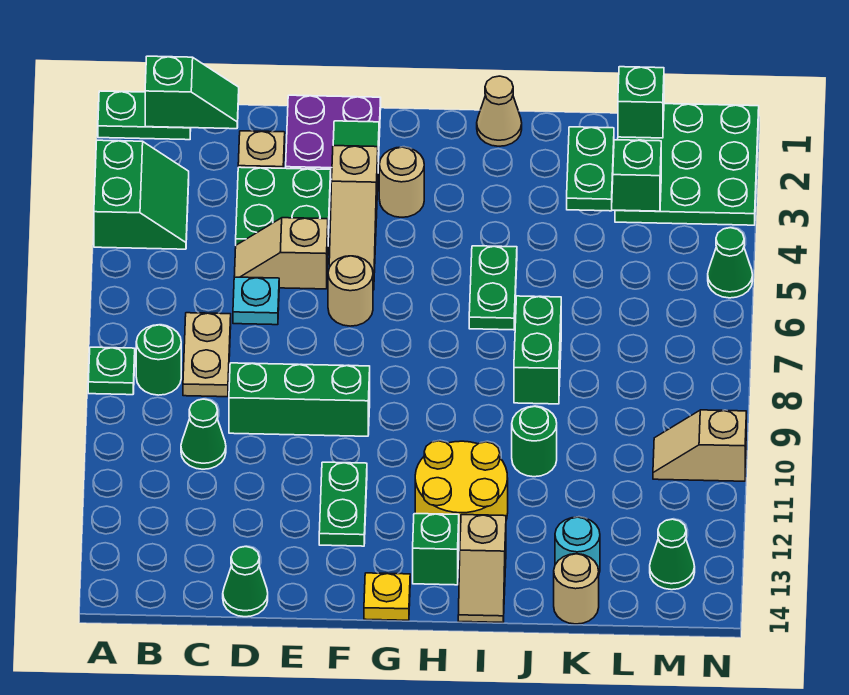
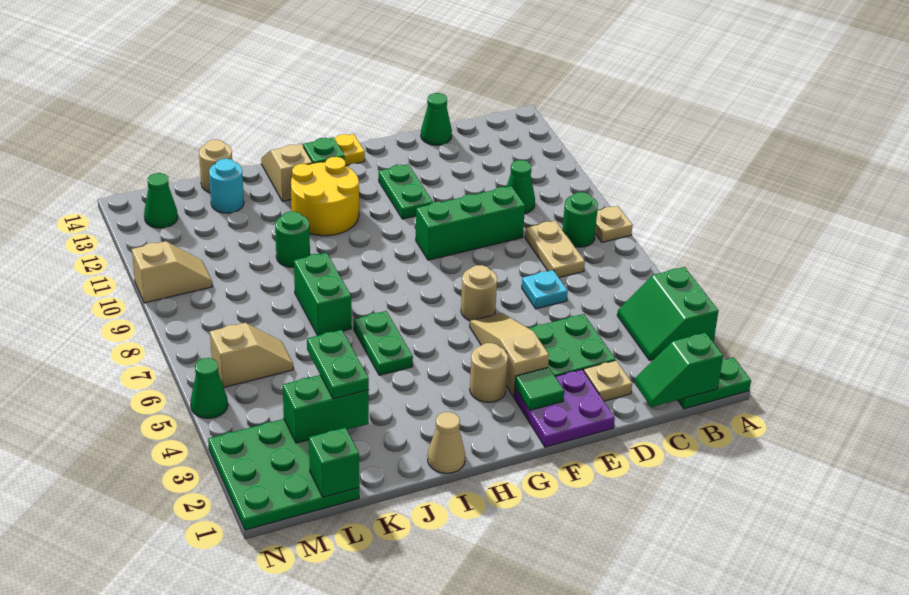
green plate A8 level 1 -> tan plate A8 level 1
tan slope D5:E5 level 1 top E -> tan slope L6:M6 level 1 top M

